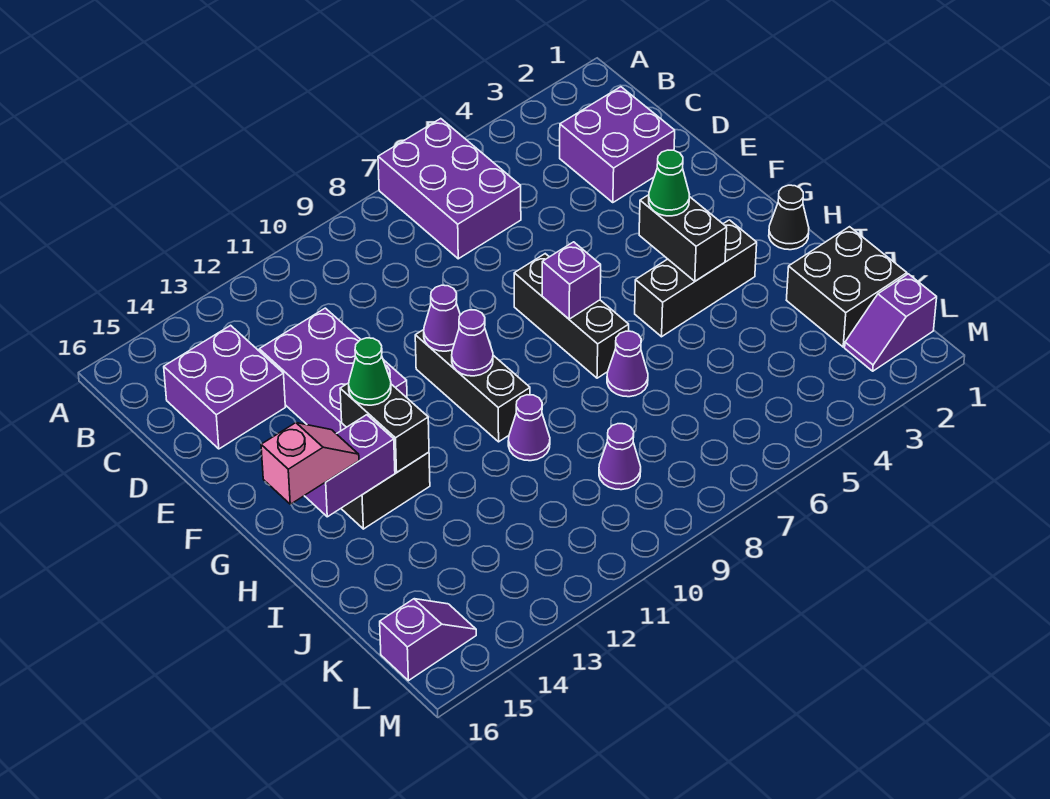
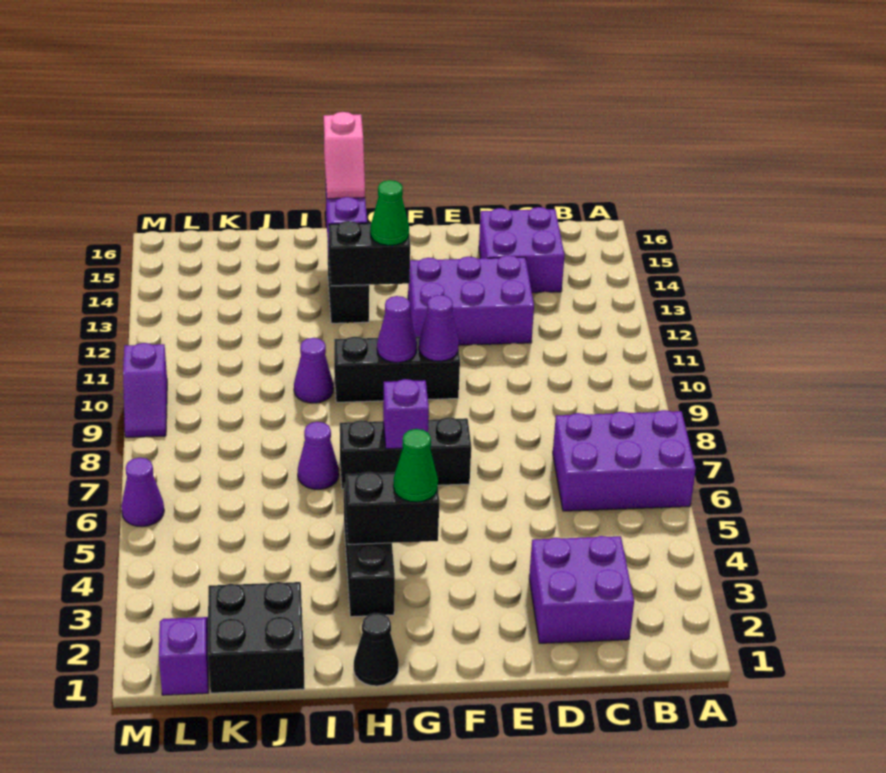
purple cone K9 level 1 -> purple cone M6 level 1
purple slope L15:L16 level 1 top 16 -> purple slope M9:M10 level 1 top 10

